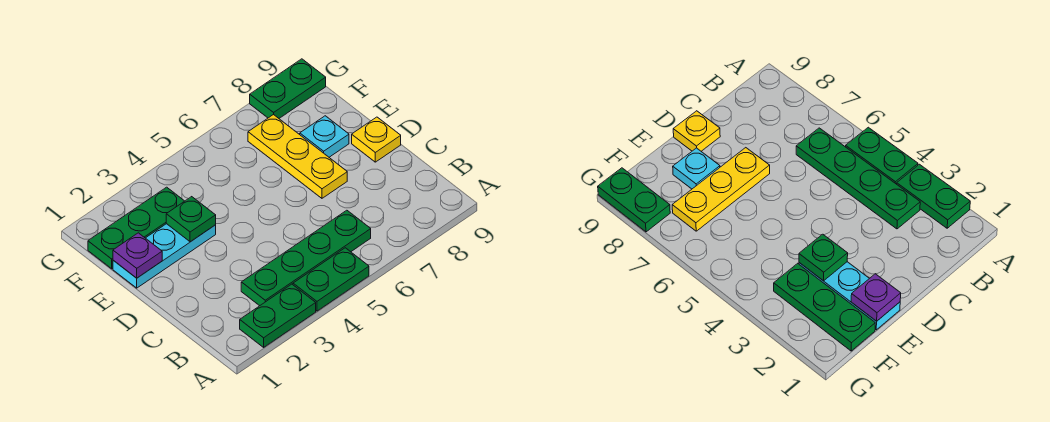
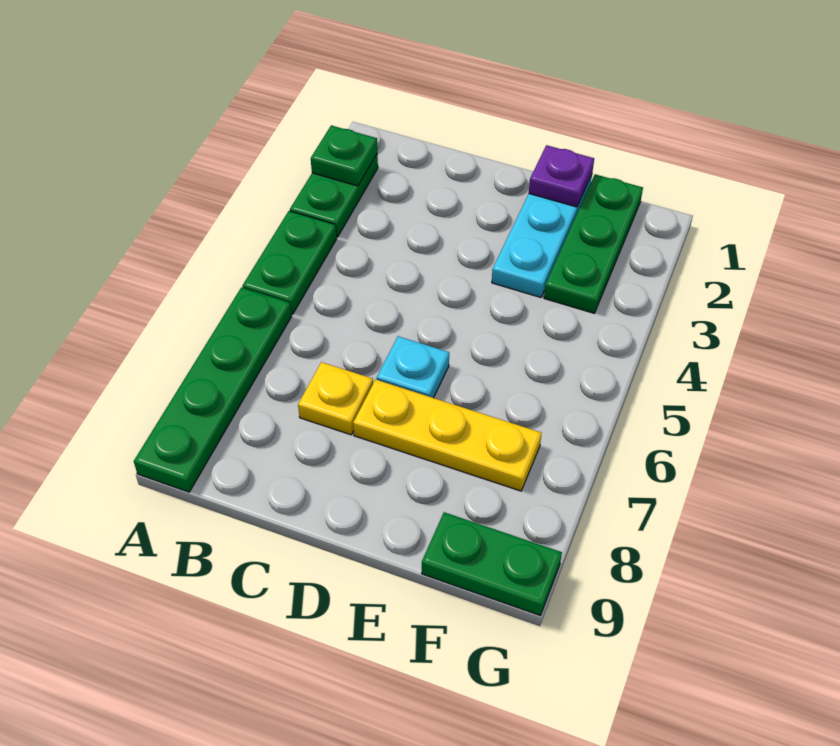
green plate B3:B6 level 1 -> green plate A6:A9 level 1
yellow plate D9 level 1 -> yellow plate C7 level 1
green plate E3 level 2 -> green plate A2 level 2
cyan plate E8 level 1 -> cyan plate D6 level 1
green plate G8:G9 level 1 -> green plate F9:G9 level 1

